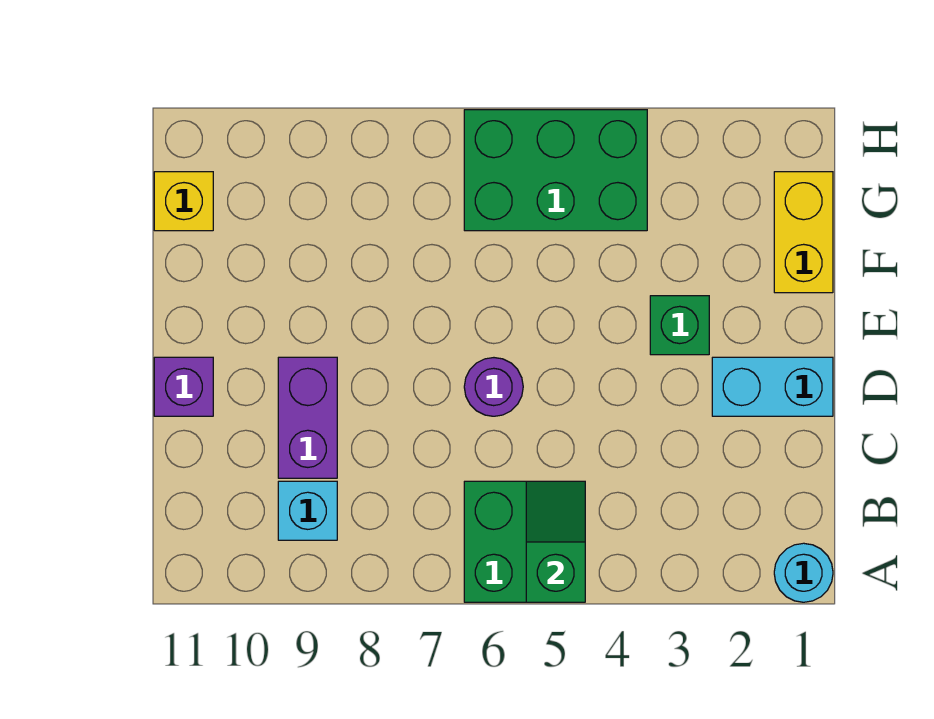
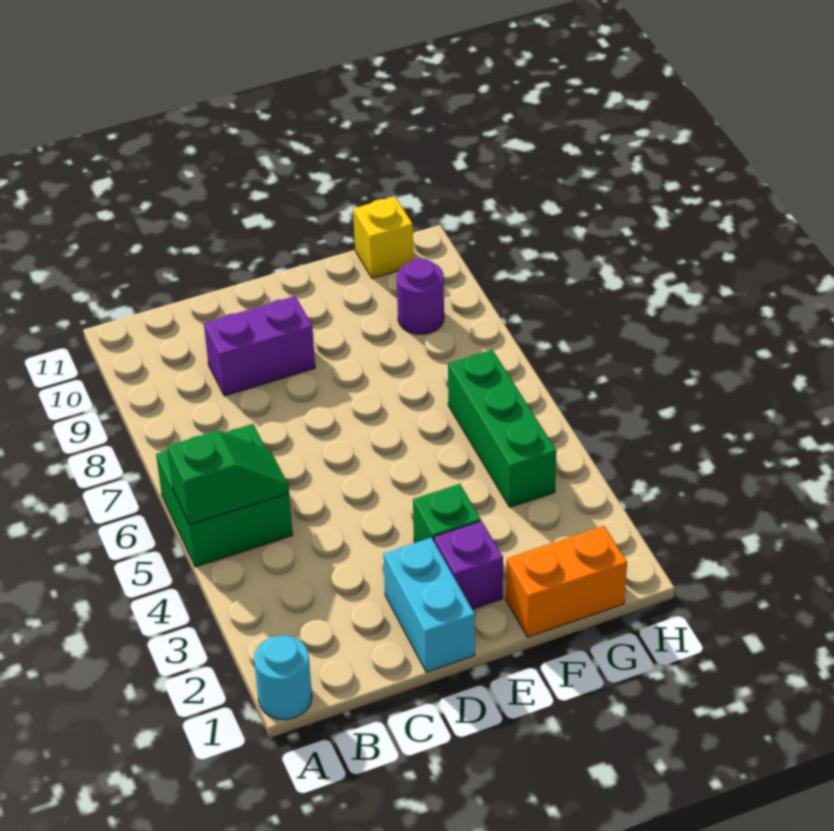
cyan brick B9 level 1 -> none
purple round brick D6 level 1 -> purple round brick G9 level 1
purple brick D11 level 1 -> purple brick E2 level 1
yellow brick F1:G1 level 1 -> orange brick F1:G1 level 1
green brick G4:H6 level 1 -> green brick G4:G6 level 1

